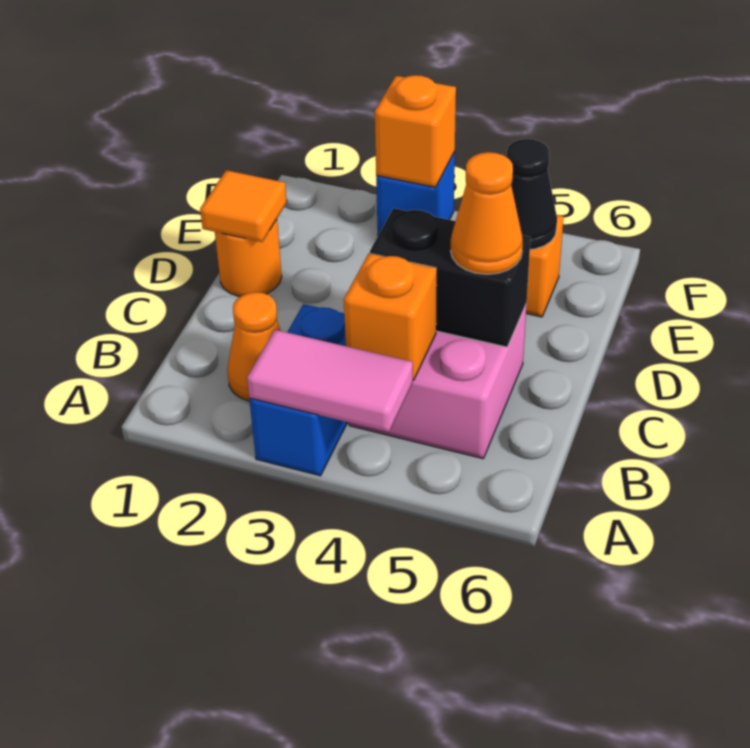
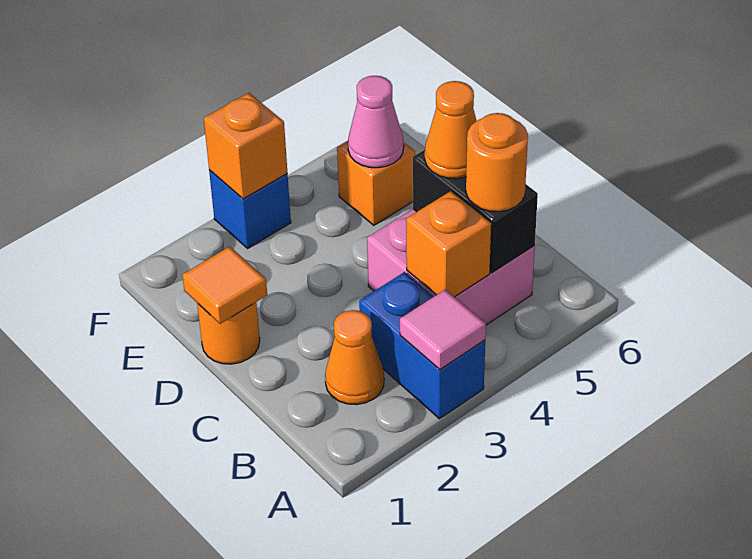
pink tile A3:A4 level 2 -> pink tile A3 level 2
none -> orange round brick B5 level 3
black brick C4:C5 level 2 -> black brick B5:C5 level 2
black cone E5 level 2 -> pink cone E5 level 2

